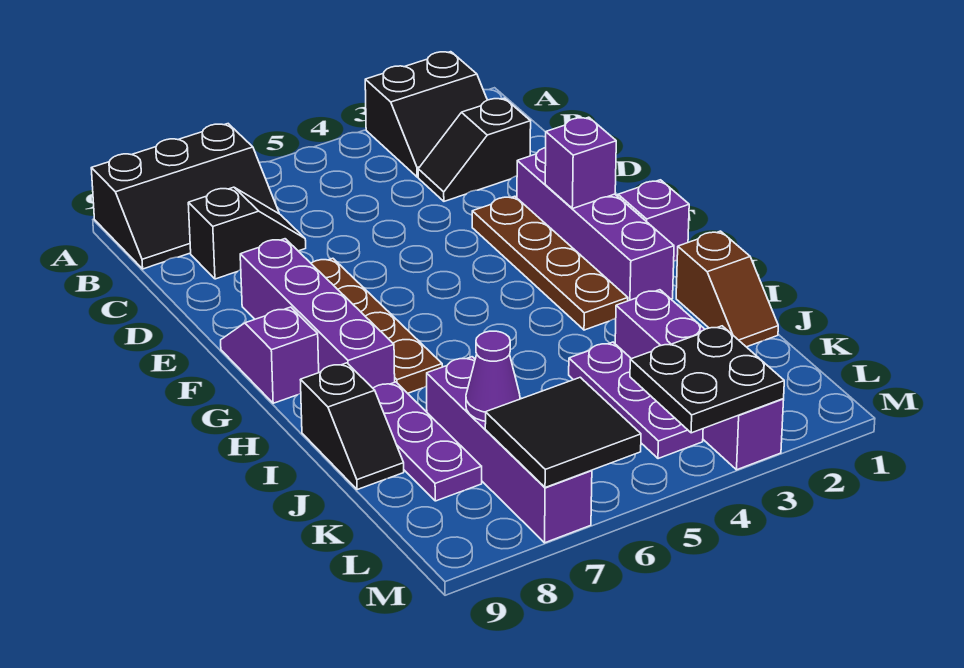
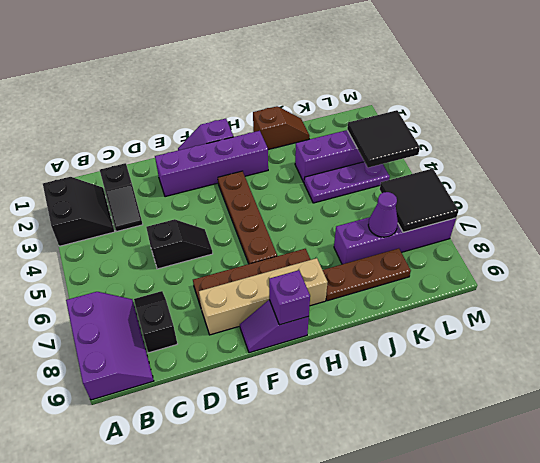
black slope A7:B9 level 1 top A -> purple slope A7:B9 level 1 top A
brown plate E3:H3 level 1 -> brown plate G3:G6 level 1
purple brick E8:H8 level 1 -> tan brick E8:H8 level 1
purple brick F2 level 2 -> purple brick G9 level 2
purple plate I8:K8 level 1 -> brown plate I8:K8 level 1
black slope I9:J9 level 1 top I -> black slope D5:E5 level 1 top D
black plate L3:M4 level 2 -> black tile L3:M4 level 2

